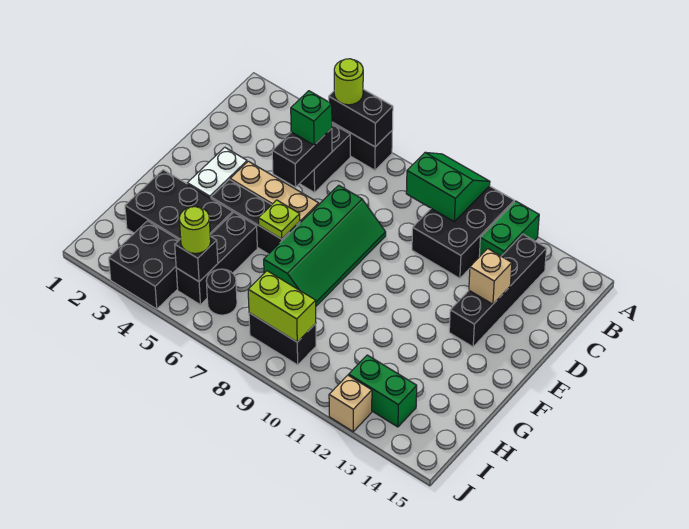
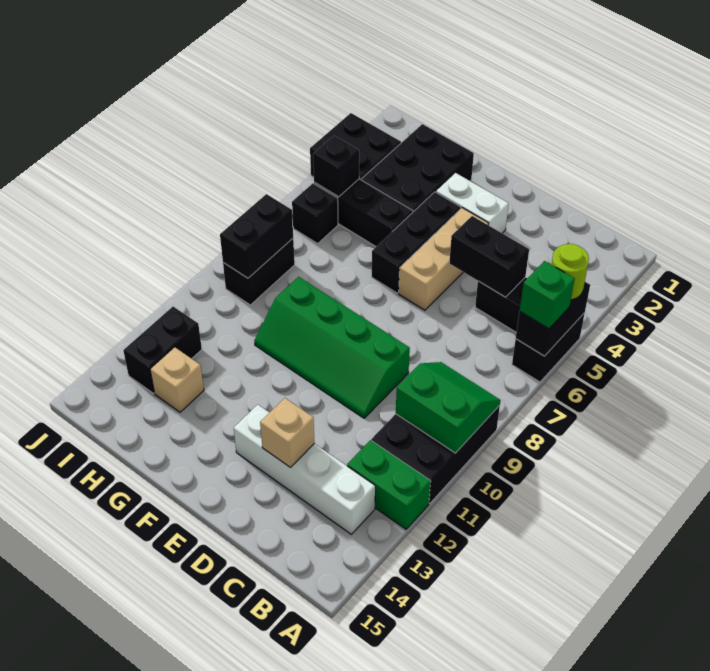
green slope A9:B10 level 2 top B -> green slope A9:B10 level 2 top 10
black brick A10:C11 level 1 -> black brick A9:B11 level 1
black brick B13:E13 level 1 -> white brick B13:E13 level 1
green brick C5 level 3 -> green brick A6 level 3
green slope D7:G8 level 1 top 7 -> green slope D9:G10 level 1 top 9
lime plate F6 level 2 -> none
lime round brick I5 level 3 -> none
black round brick I6 level 1 -> black brick I6 level 1
lime brick I8:I9 level 2 -> black brick I8:I9 level 2
green brick I12:I13 level 1 -> black brick I12:I13 level 1
tan brick J12 level 1 -> tan brick H13 level 1

